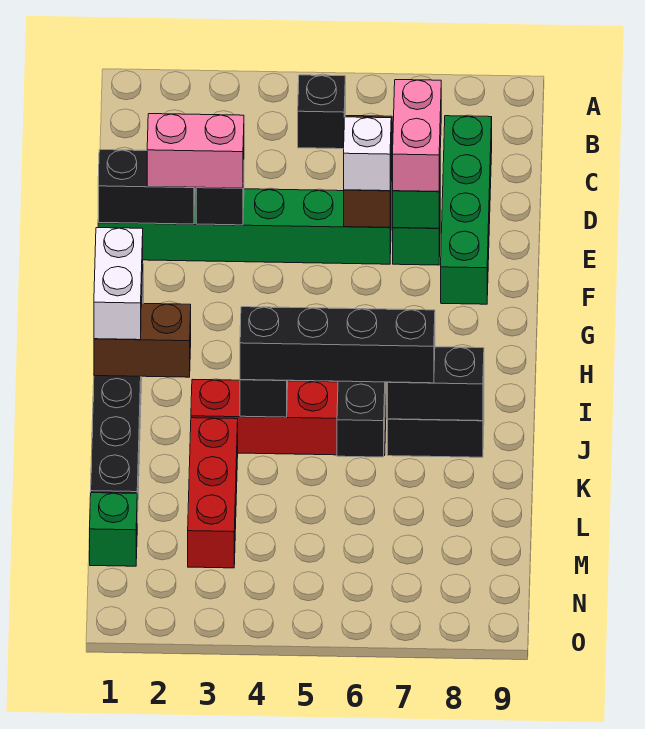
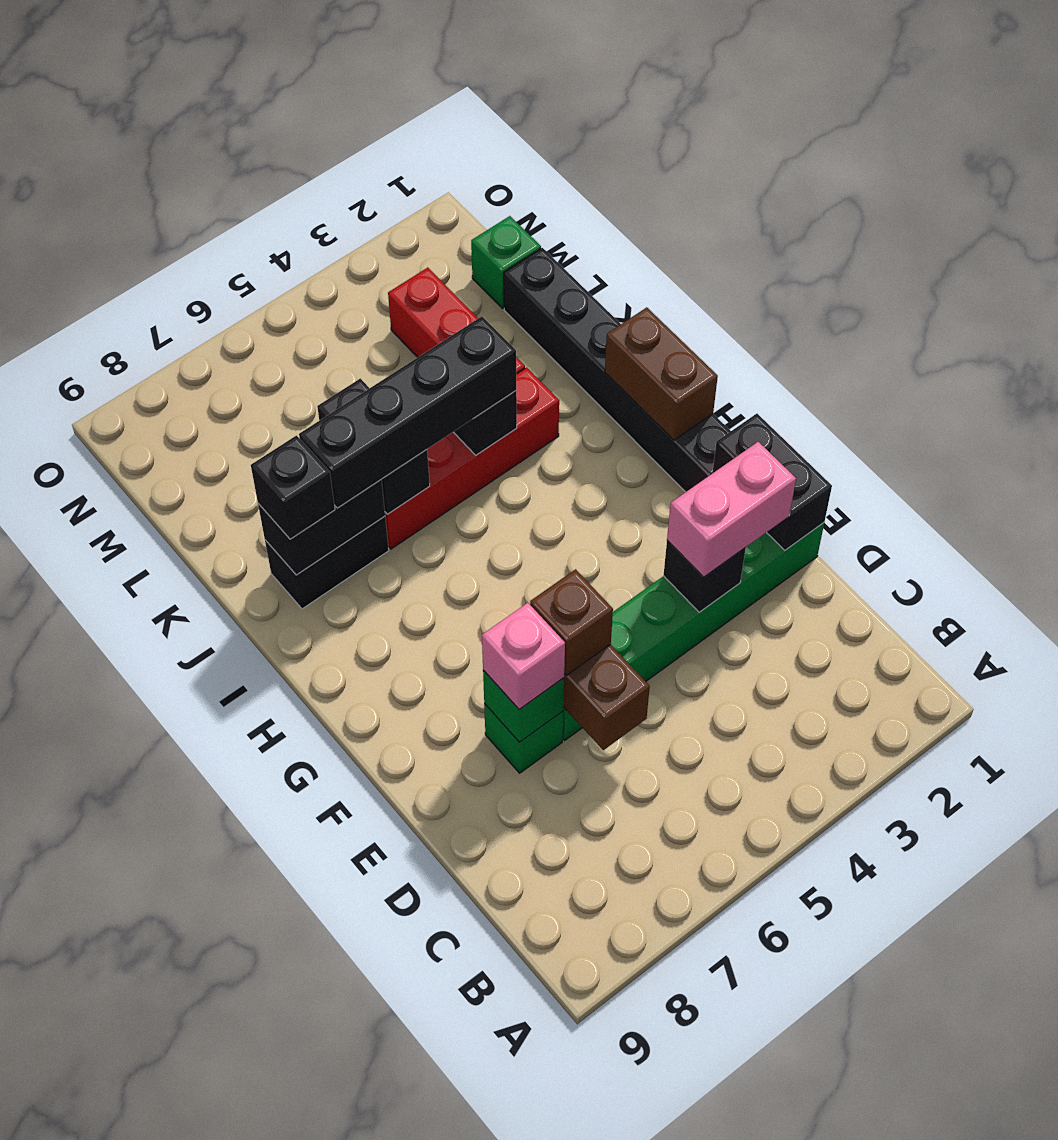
black brick B5 level 1 -> black brick J8 level 3
green brick C8:F8 level 1 -> none
pink brick D7:E7 level 3 -> pink brick E7 level 3
black brick E1:E2 level 2 -> black brick E1:F1 level 2
white brick E6 level 3 -> brown brick E6 level 3
white brick H1:I1 level 3 -> none
brown brick I1:I2 level 2 -> brown brick H1:I1 level 2

